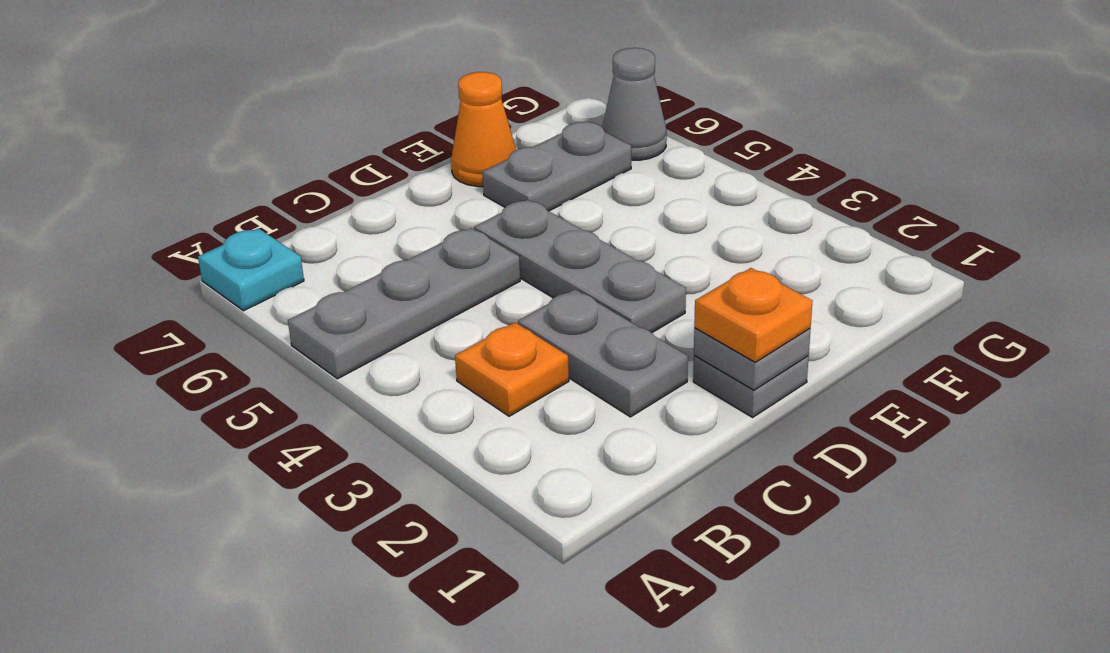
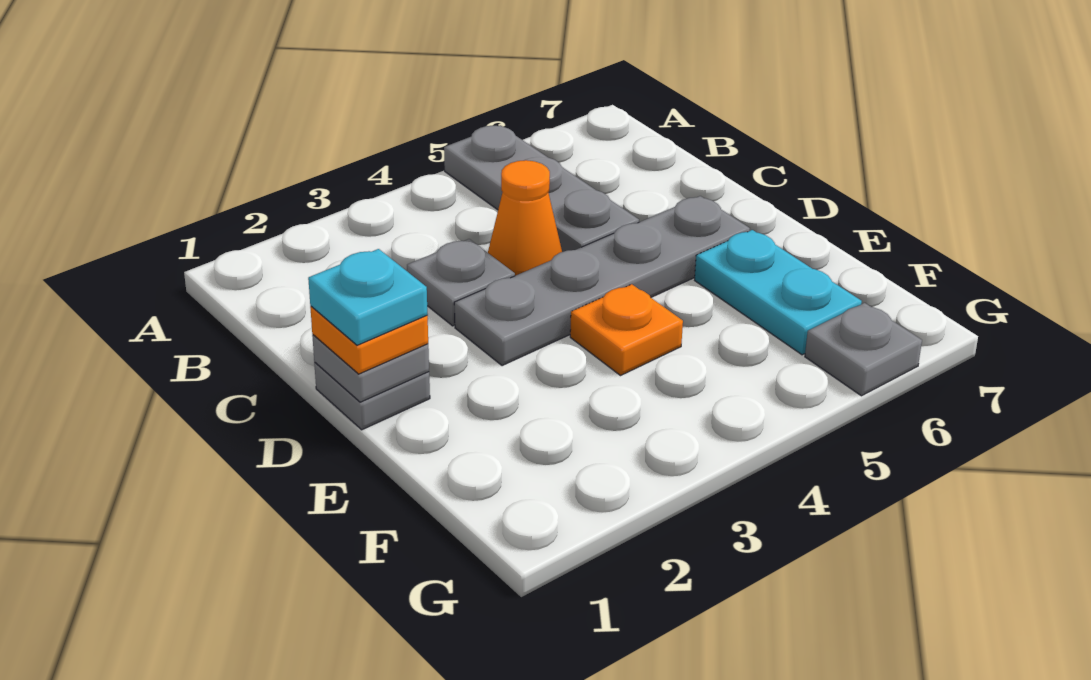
cyan plate A7 level 1 -> cyan plate D1 level 4
orange plate B3 level 1 -> orange plate E4 level 1
grey plate C2:C3 level 1 -> grey plate C3 level 1
grey plate D3:D5 level 1 -> grey plate D3:D6 level 1
grey plate E6:F6 level 1 -> cyan plate E6:F6 level 1
orange cone E7 level 1 -> orange cone C4 level 1
grey cone G6 level 1 -> grey plate G6 level 1

